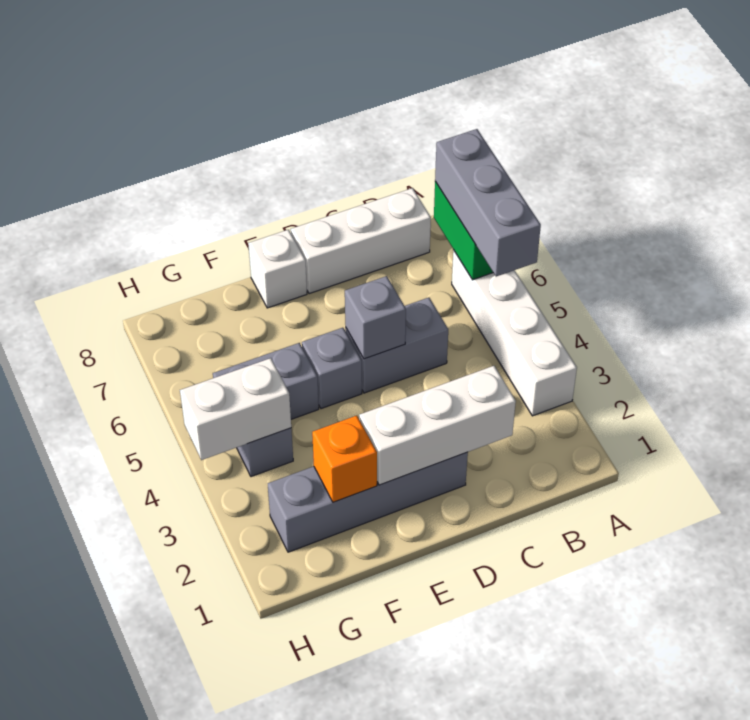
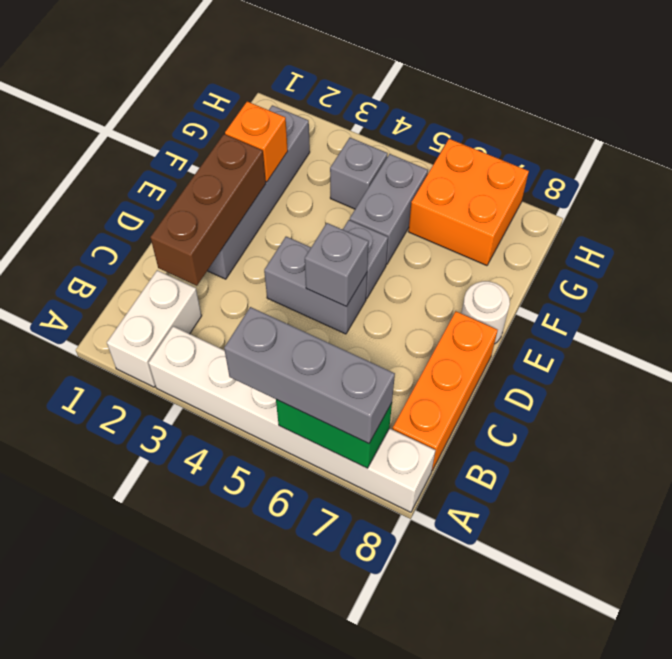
white brick A3:A6 level 1 -> white brick A3:A8 level 1
white brick B8:D8 level 1 -> orange brick B8:D8 level 1
white brick C2:E2 level 2 -> brown brick C2:E2 level 2
grey brick C5:D5 level 1 -> grey brick D4:D5 level 1
white brick E8 level 1 -> white round brick E8 level 1
white brick G4:H4 level 2 -> white brick A2:B2 level 1
none -> orange brick G6:H7 level 1

